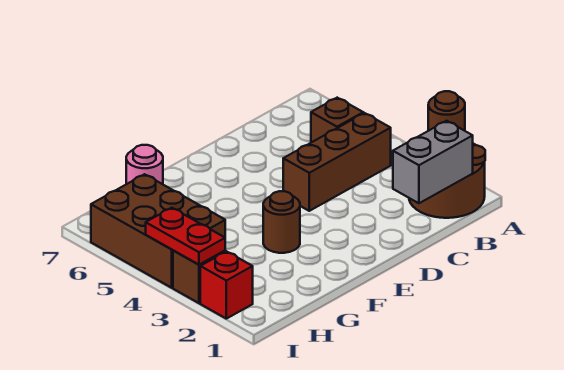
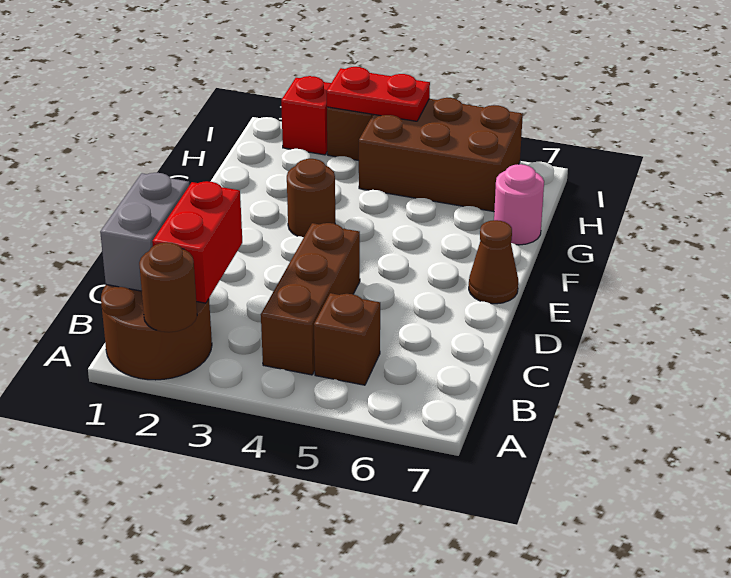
none -> red brick B2:C2 level 2
none -> brown cone E7 level 1

